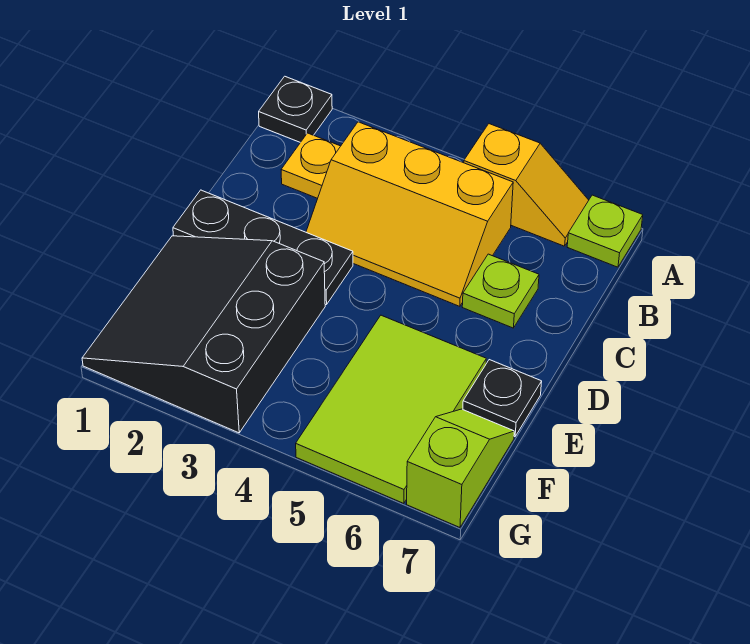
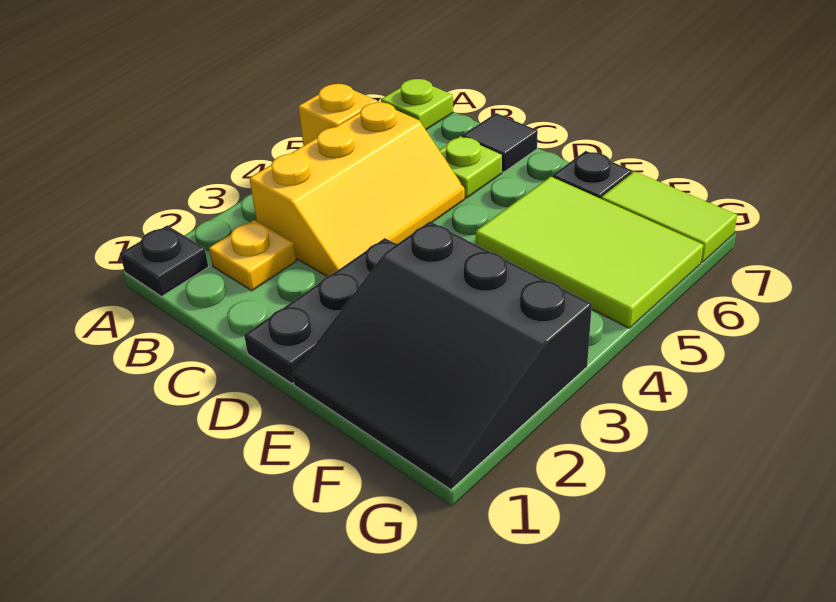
none -> black tile C7 level 1
lime slope F7:G7 level 1 top G -> lime tile F7:G7 level 1

